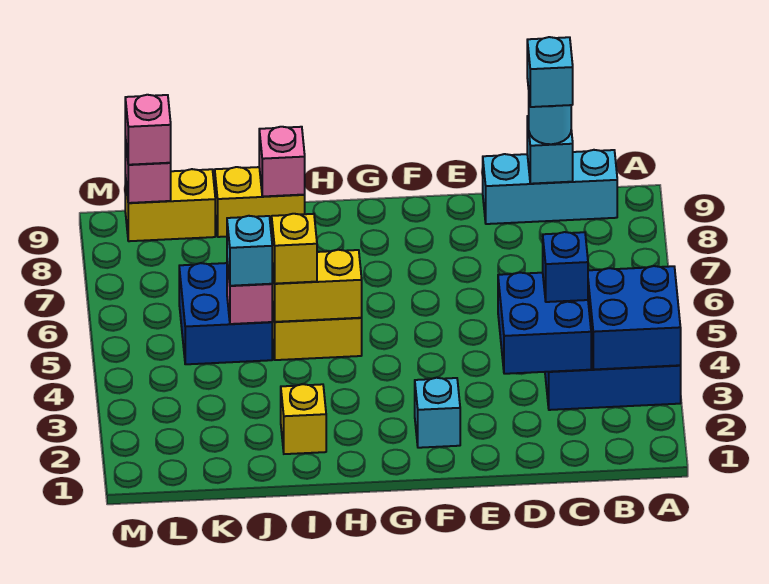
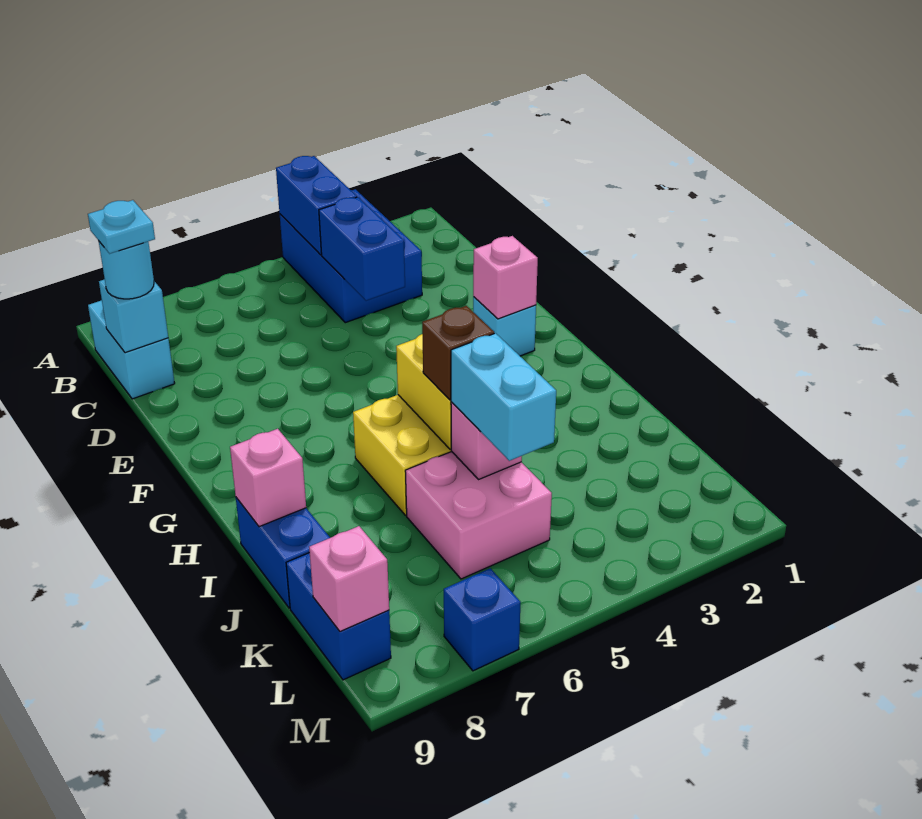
blue brick A3:B4 level 2 -> blue brick A4:B4 level 2
cyan brick B9:D9 level 1 -> cyan brick B9:C9 level 1
blue brick C3:D4 level 2 -> blue brick C4:D4 level 2
blue brick C4 level 3 -> blue brick M7 level 1
cyan brick C9 level 4 -> cyan plate C9 level 4
yellow brick I2 level 1 -> none
yellow brick I5 level 3 -> brown brick I5 level 3
yellow brick I9:J9 level 1 -> blue brick I9:J9 level 1
blue brick J5:K6 level 1 -> pink brick J5:K6 level 1
cyan brick J5 level 3 -> cyan brick J5:K5 level 3
yellow brick K9:L9 level 1 -> blue brick K9:L9 level 1
pink brick L9 level 3 -> pink brick F2 level 2

